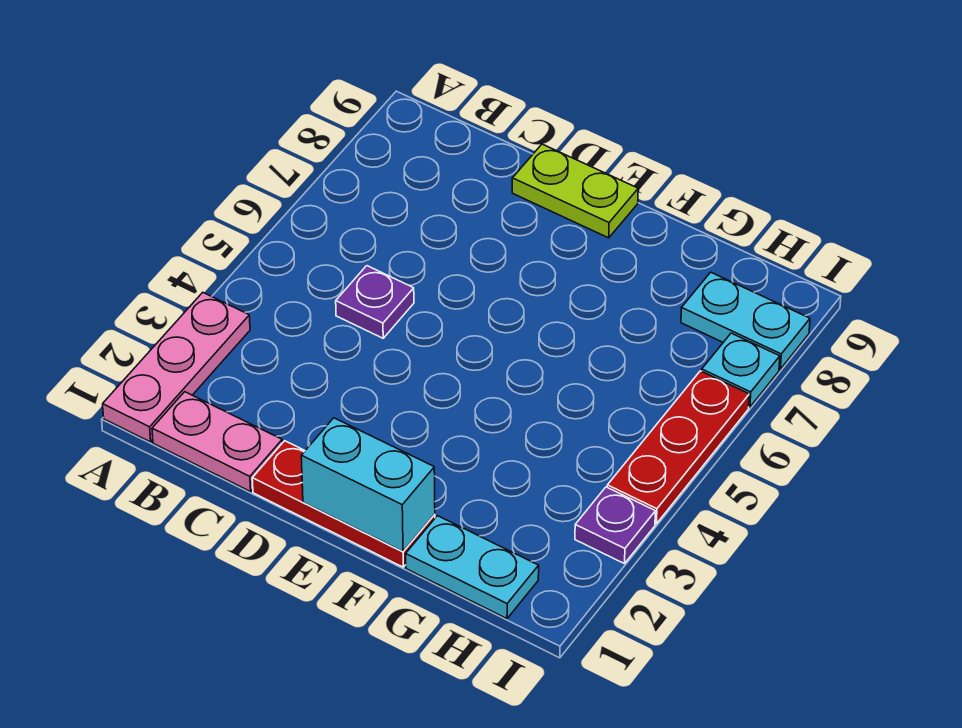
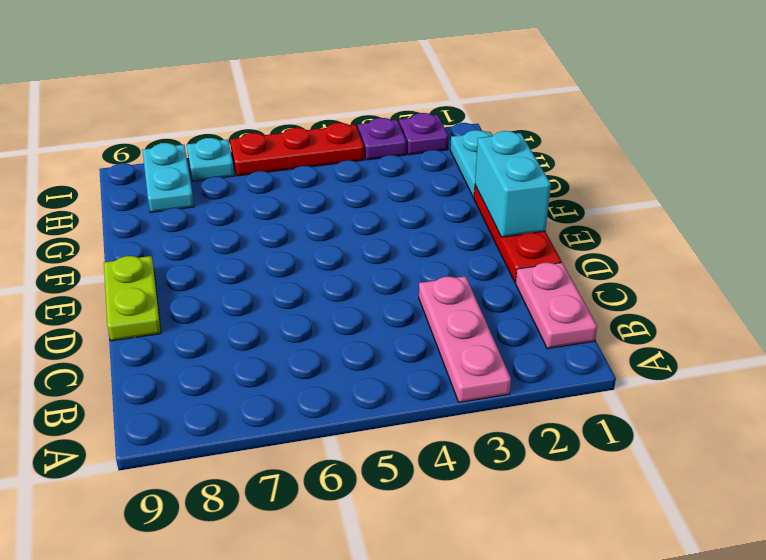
pink plate A1:A3 level 1 -> pink plate A3:C3 level 1
purple plate C5 level 1 -> purple plate I2 level 1

